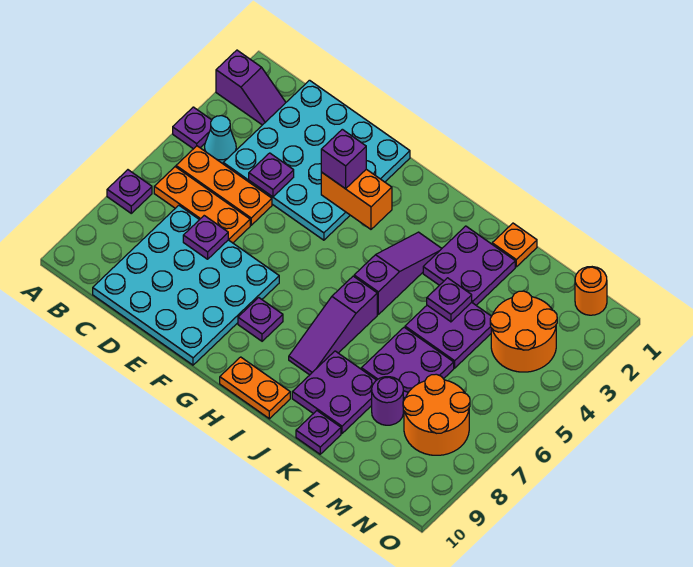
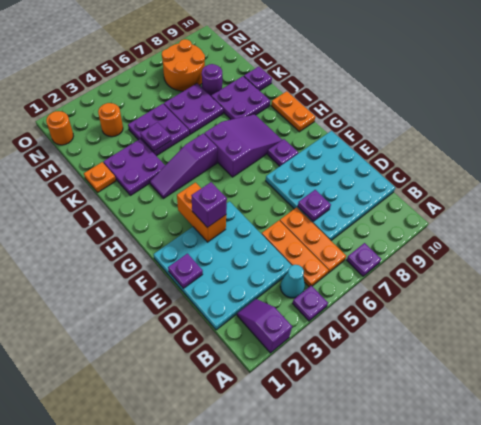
purple plate D4 level 2 -> purple plate E1 level 2
purple slope I6:I8 level 1 top 6 -> purple slope H6:I8 level 1 top 6
orange round brick M3:N4 level 1 -> orange round brick M3 level 1

